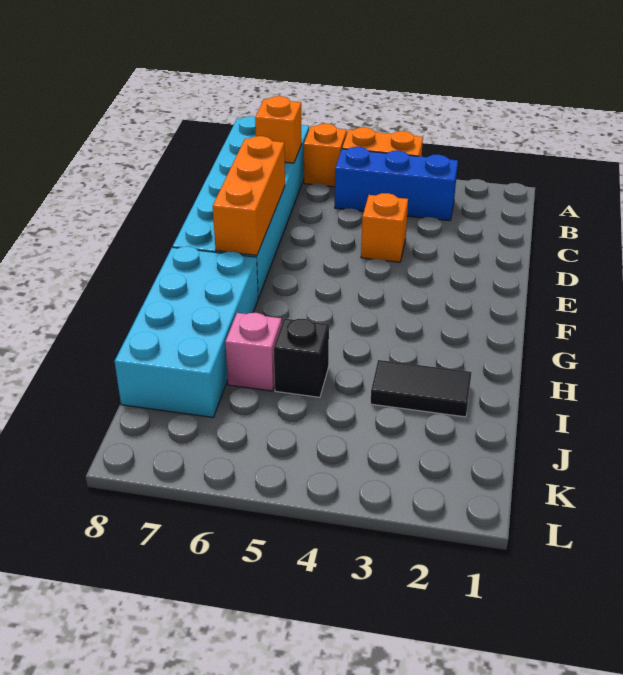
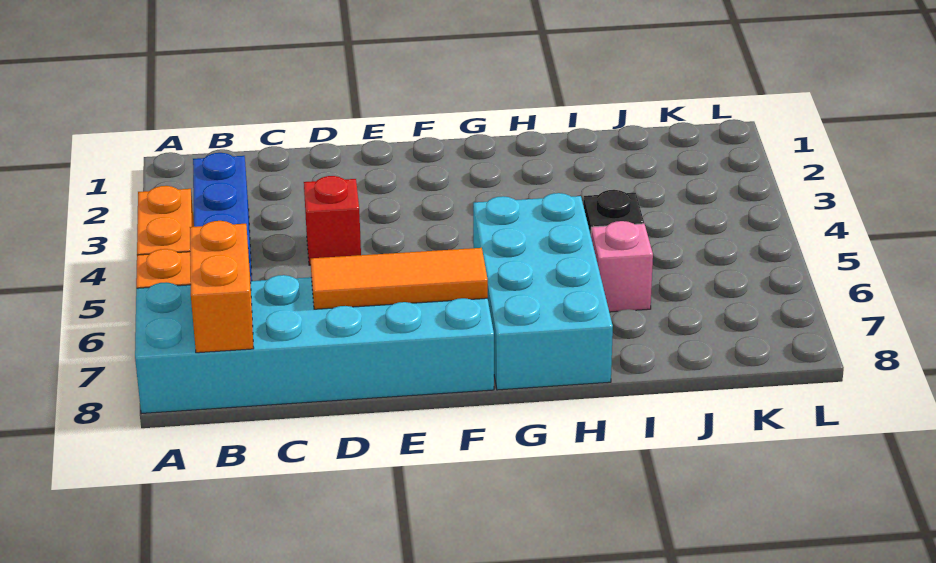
orange brick B7 level 2 -> orange brick B7:B8 level 2
orange brick D4 level 1 -> red brick D4 level 1
orange brick D7:F7 level 2 -> orange tile D7:F7 level 2
cyan brick G7:J8 level 1 -> cyan brick G5:H8 level 1
black tile I2:I3 level 1 -> none

